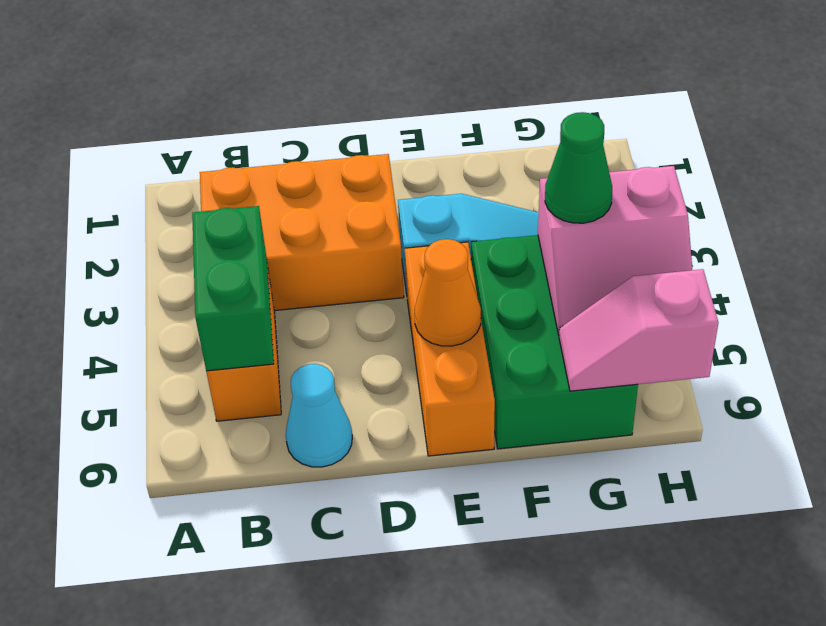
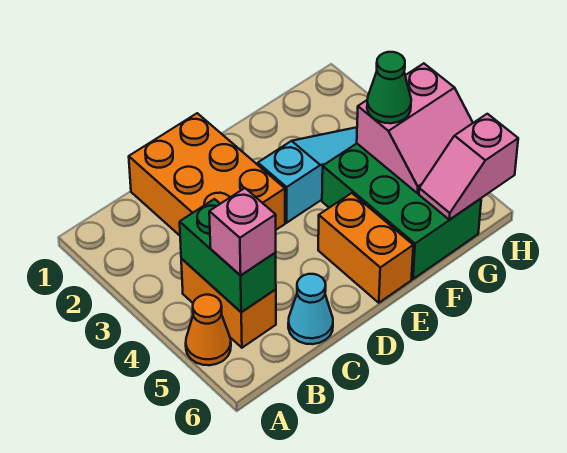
orange brick B2:D3 level 1 -> orange brick C1:D3 level 1
none -> pink brick B5 level 3
orange brick E4:E6 level 1 -> orange brick E5:E6 level 1
orange cone E5 level 2 -> orange cone A5 level 1

